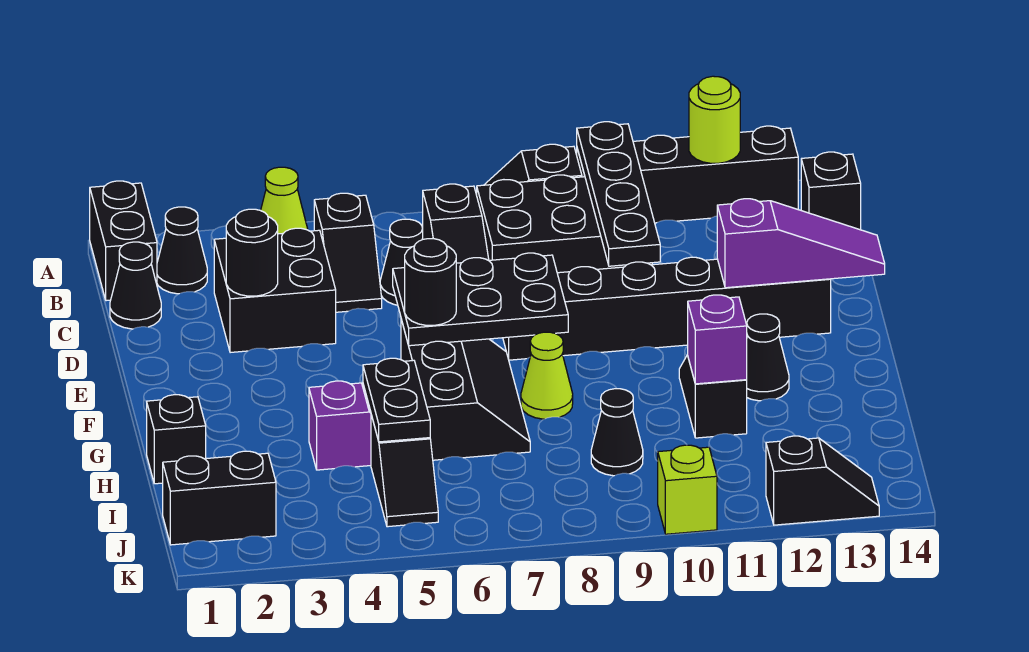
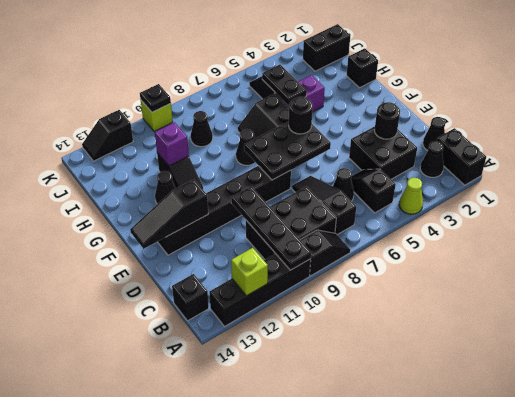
lime round brick A12 level 2 -> lime brick A12 level 2
purple slope E12:E14 level 2 top 12 -> black slope E12:E14 level 2 top 12
lime cone G8 level 1 -> black cone G8 level 1
none -> black plate K10 level 2

